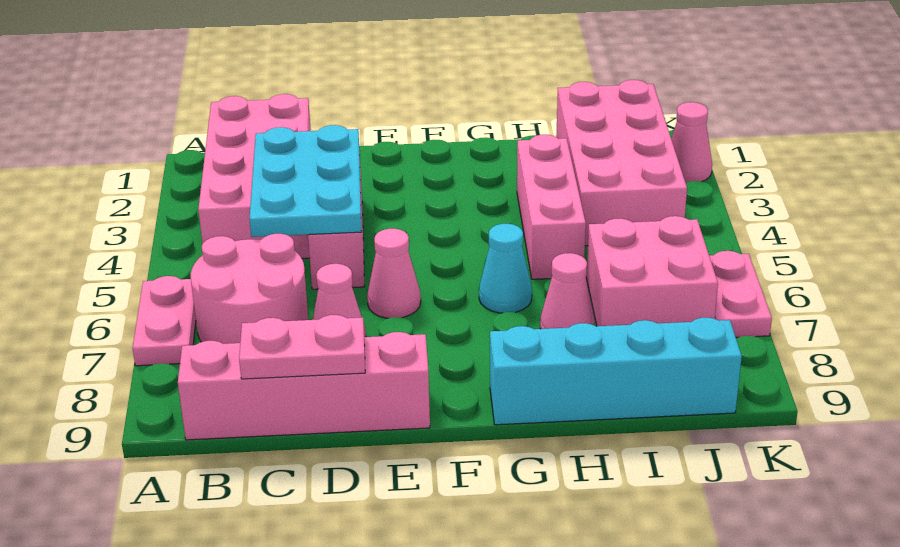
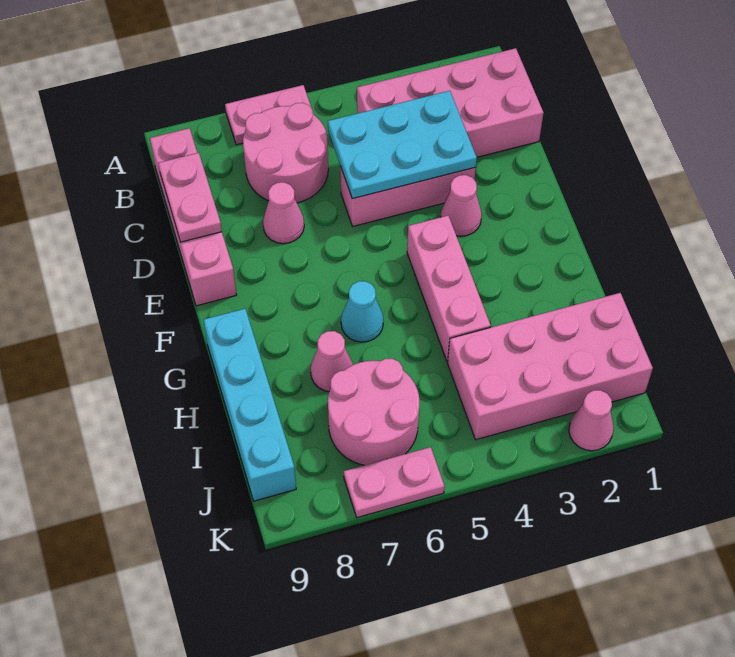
pink cone E6 level 1 -> pink cone E3 level 1
pink brick H3:H5 level 1 -> pink brick F4:H4 level 1
pink brick I6:J7 level 1 -> pink round brick I6:J7 level 1

